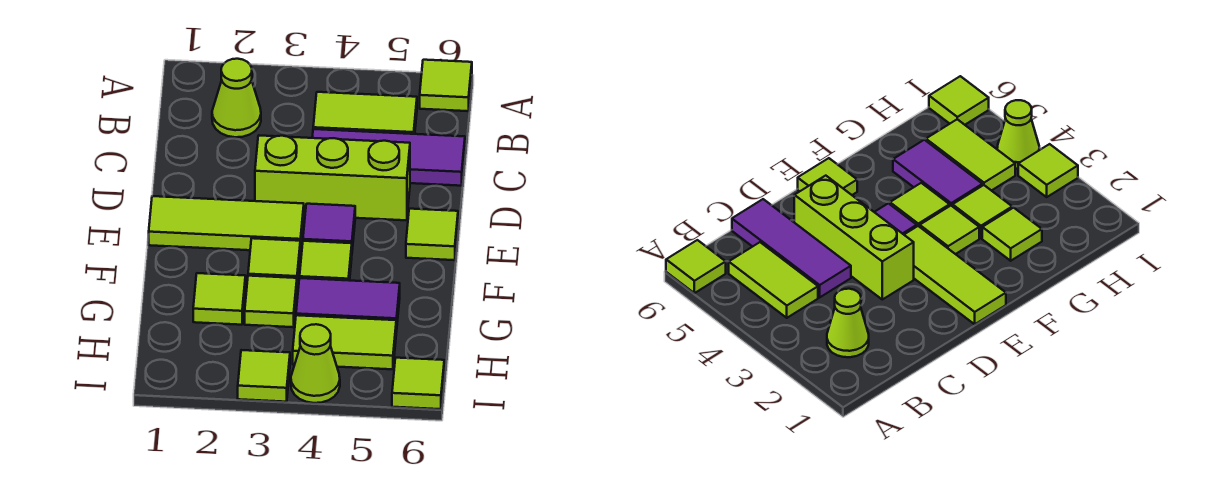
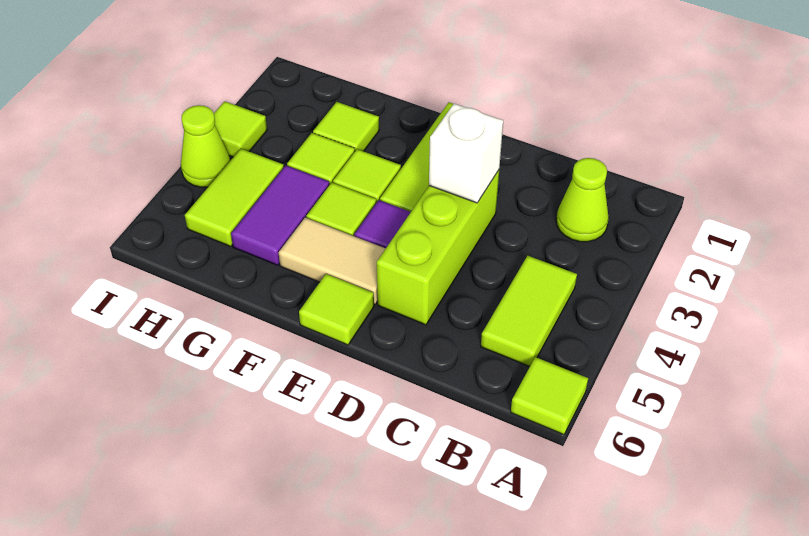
purple tile C4:C6 level 1 -> none
none -> white brick D3 level 2
none -> tan tile E5:F5 level 1
lime tile I6 level 1 -> none

